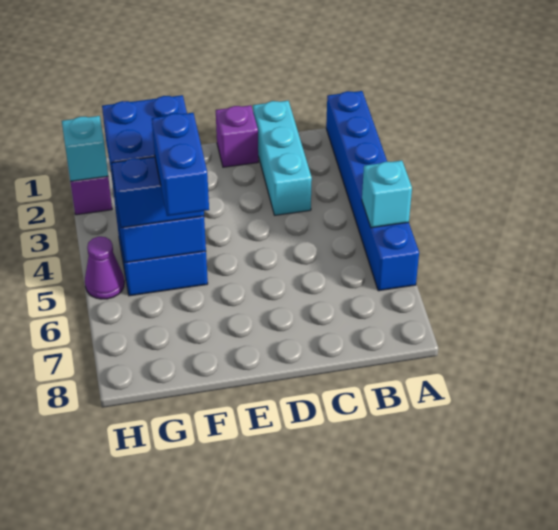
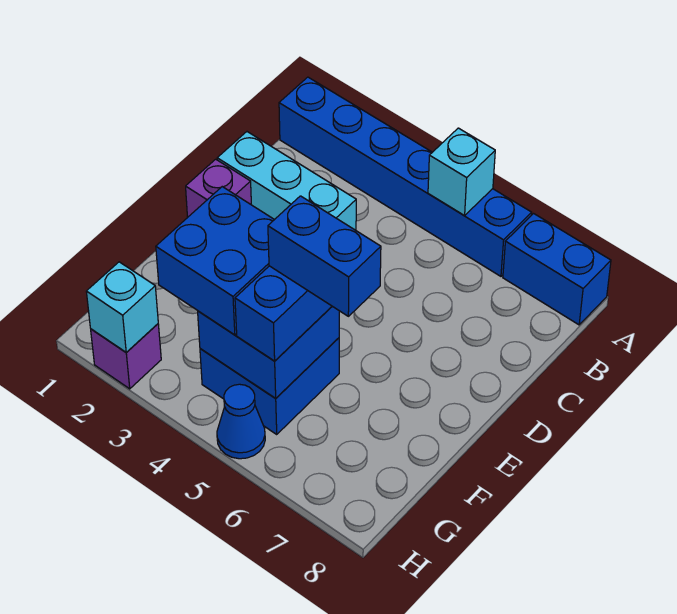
none -> blue brick A7:A8 level 1
purple cone H5 level 1 -> blue cone H5 level 1

